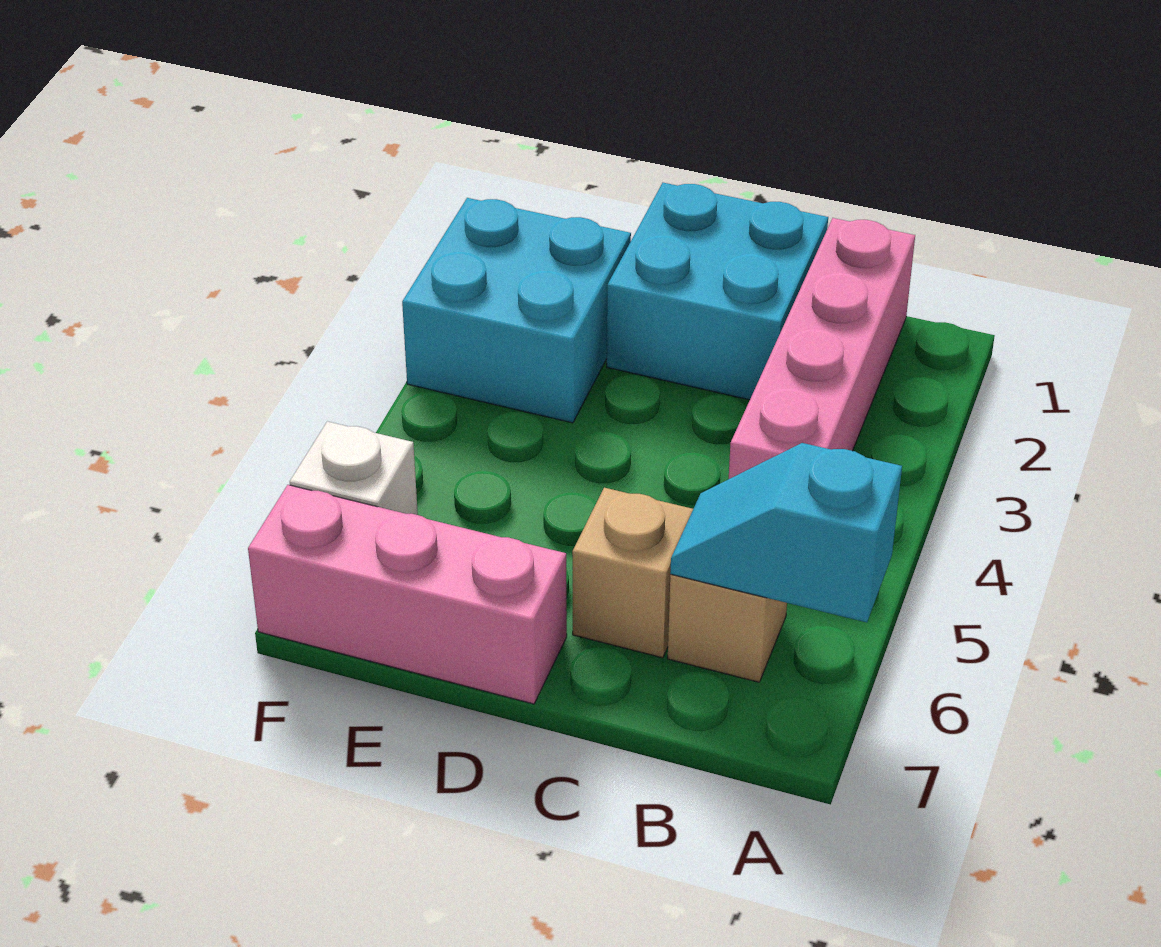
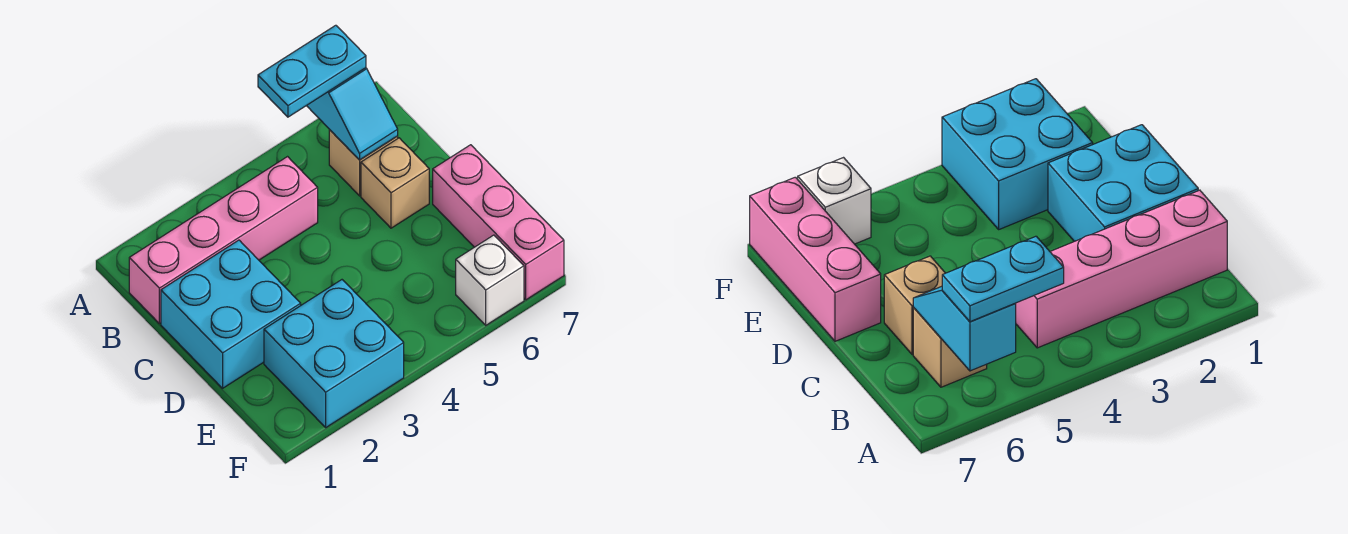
none -> cyan plate A5:A6 level 3

